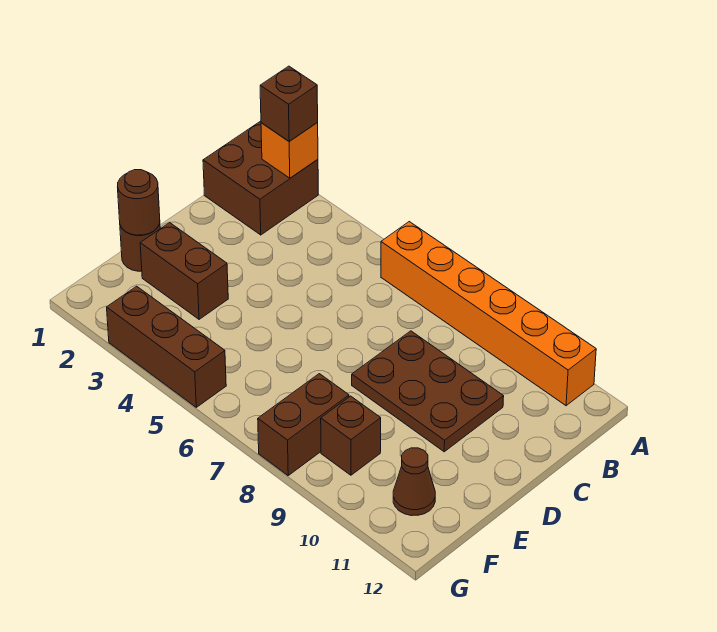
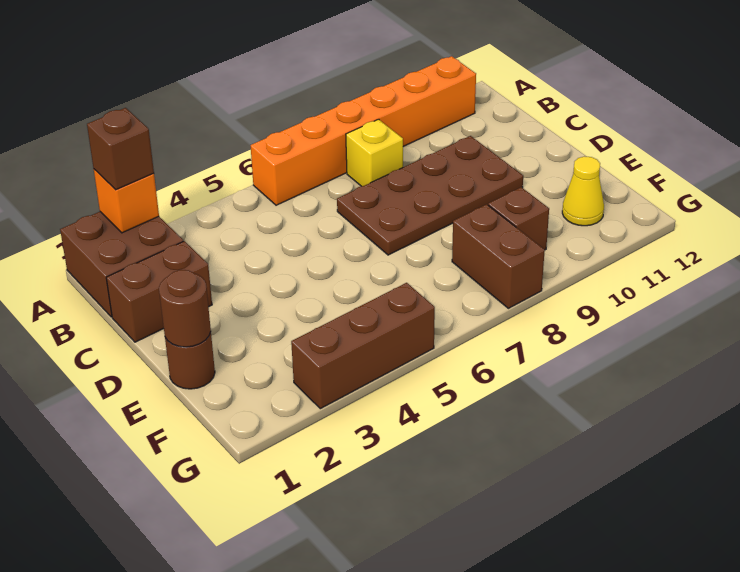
none -> yellow brick B8 level 1
brown plate C8:D10 level 1 -> brown plate C7:D10 level 1
brown brick E2:E3 level 1 -> brown brick C1:C2 level 1
brown cone F11 level 1 -> yellow cone F11 level 1

